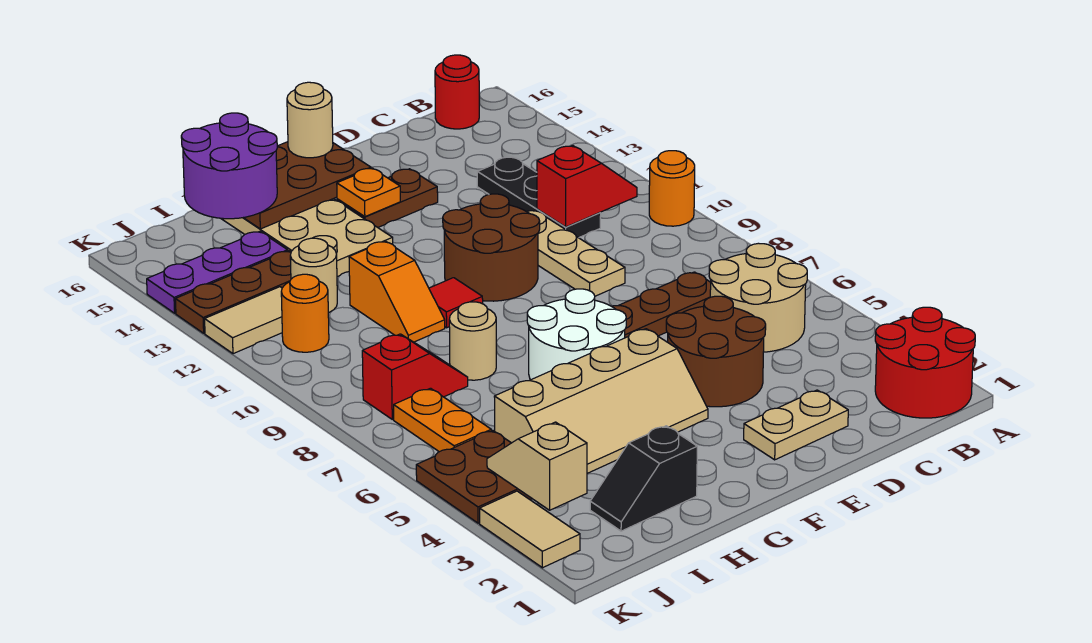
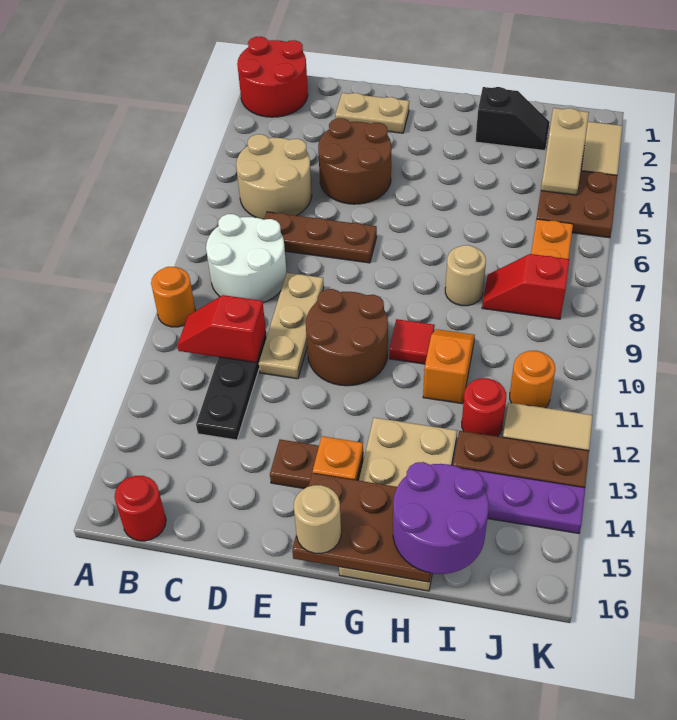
tan slope F4:I5 level 1 top 5 -> none
white round brick F6:G7 level 1 -> white round brick B8:C9 level 1
tan round brick I12 level 1 -> red round brick I12 level 1

